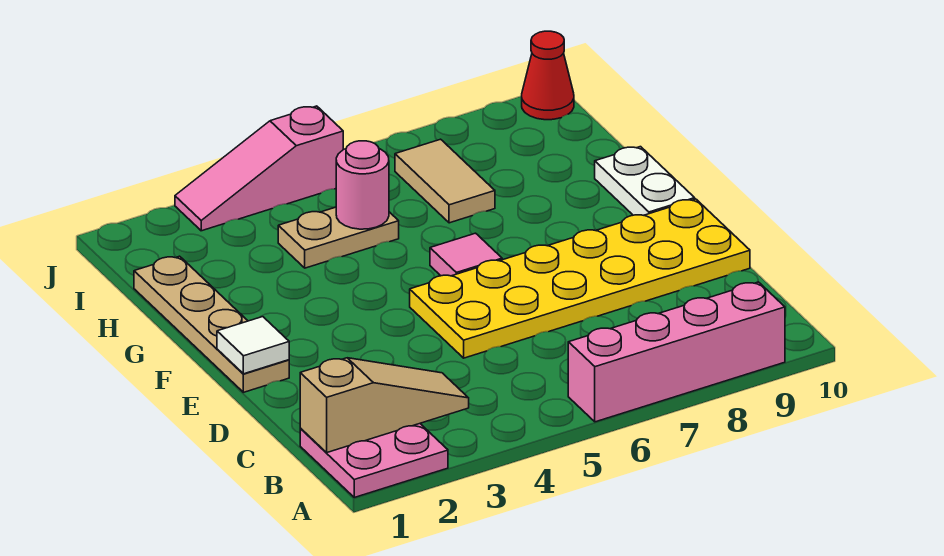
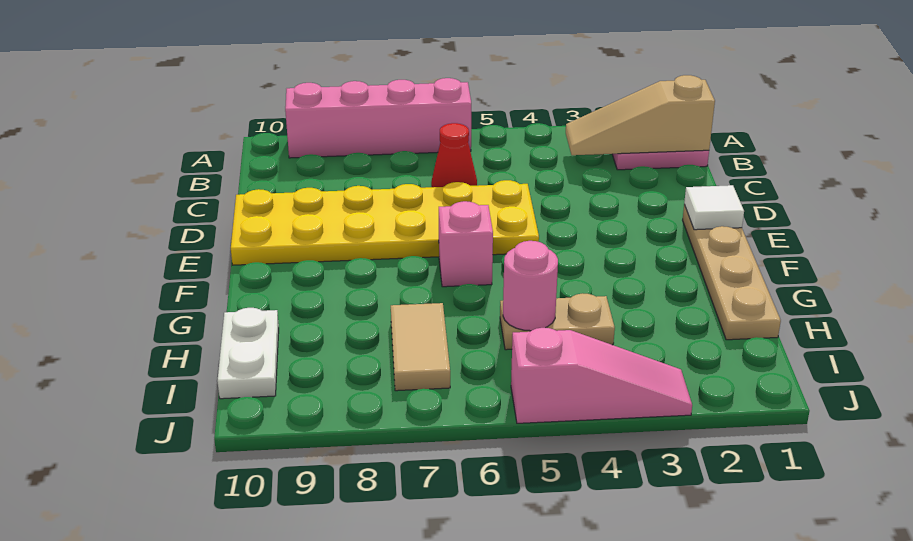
pink tile F6 level 1 -> pink brick F6 level 1
white plate F10:G10 level 1 -> white plate H10:I10 level 1
red cone J10 level 1 -> red cone C6 level 1

